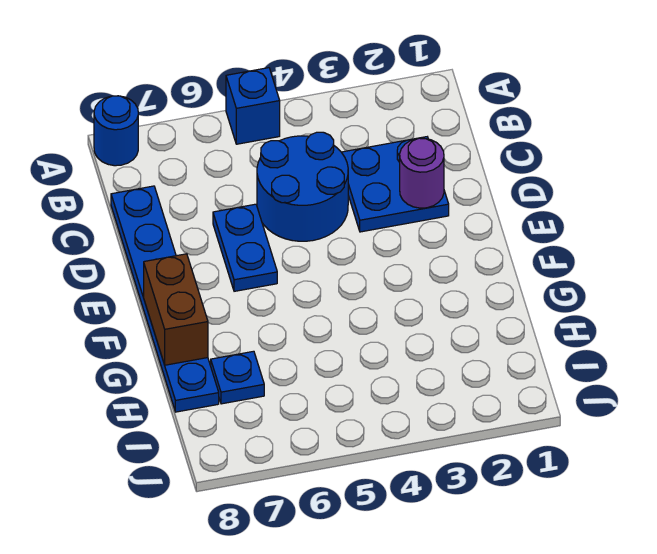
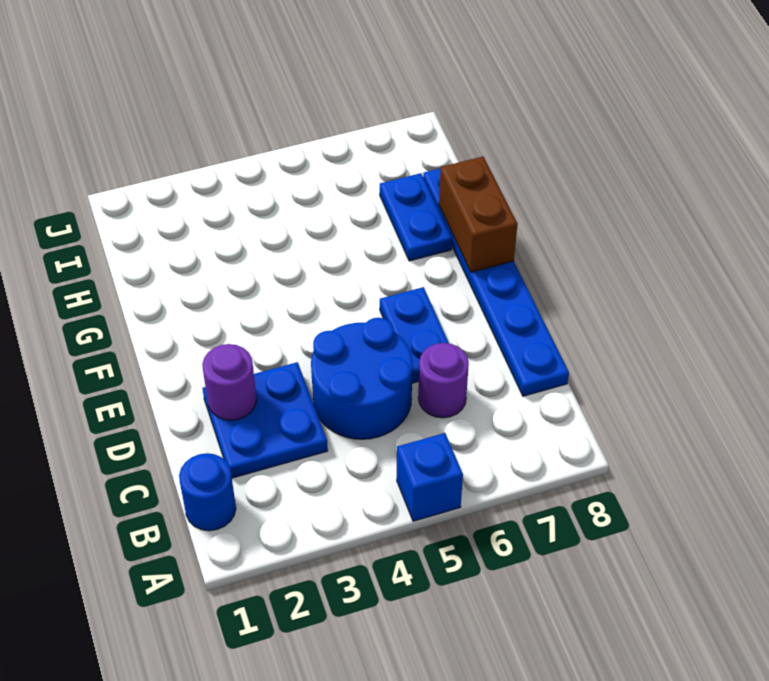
blue round brick A8 level 1 -> blue round brick B1 level 1
none -> purple round brick C6 level 1
blue plate H7 level 1 -> blue plate G7:H7 level 1

